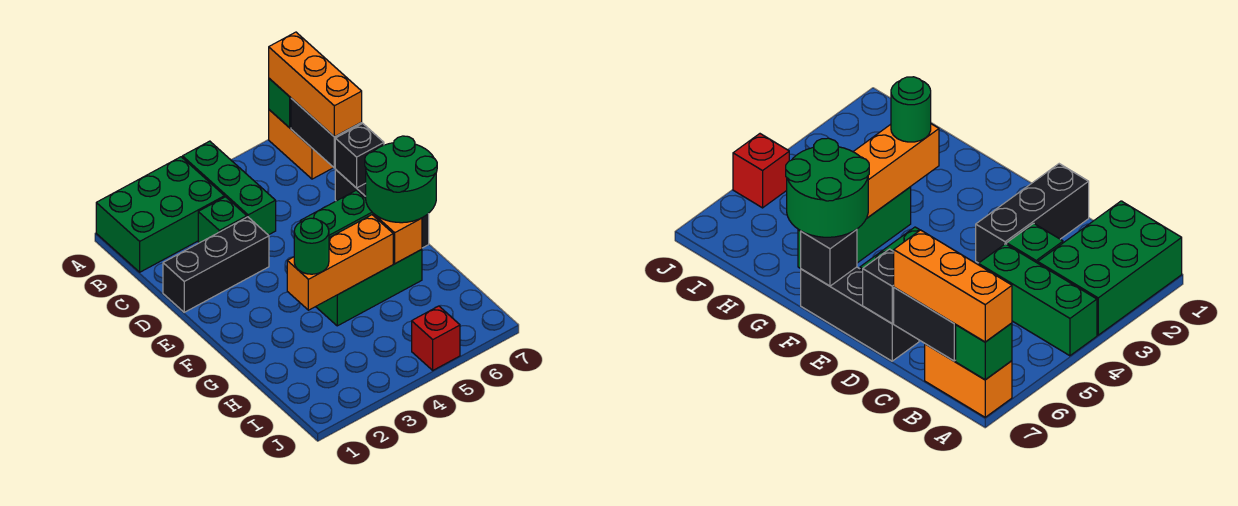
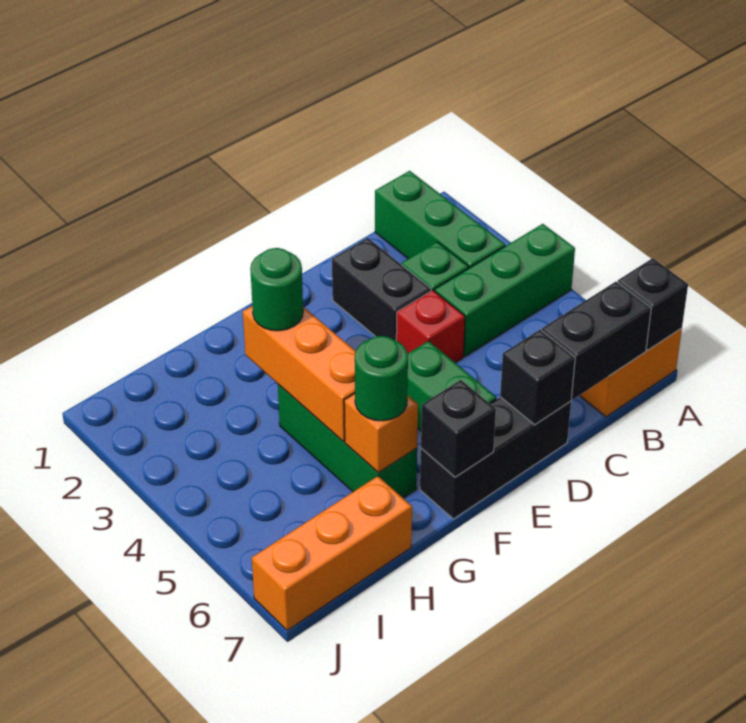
green brick A1:B3 level 1 -> green brick B1:B3 level 1
green brick A7 level 2 -> black brick A7 level 2
orange brick A7:C7 level 3 -> orange brick H7:J7 level 1
black brick D1:D3 level 1 -> black brick D2:D3 level 1
green round brick F6:G7 level 3 -> green round brick G6 level 3
red brick J5 level 1 -> red brick D4 level 1

